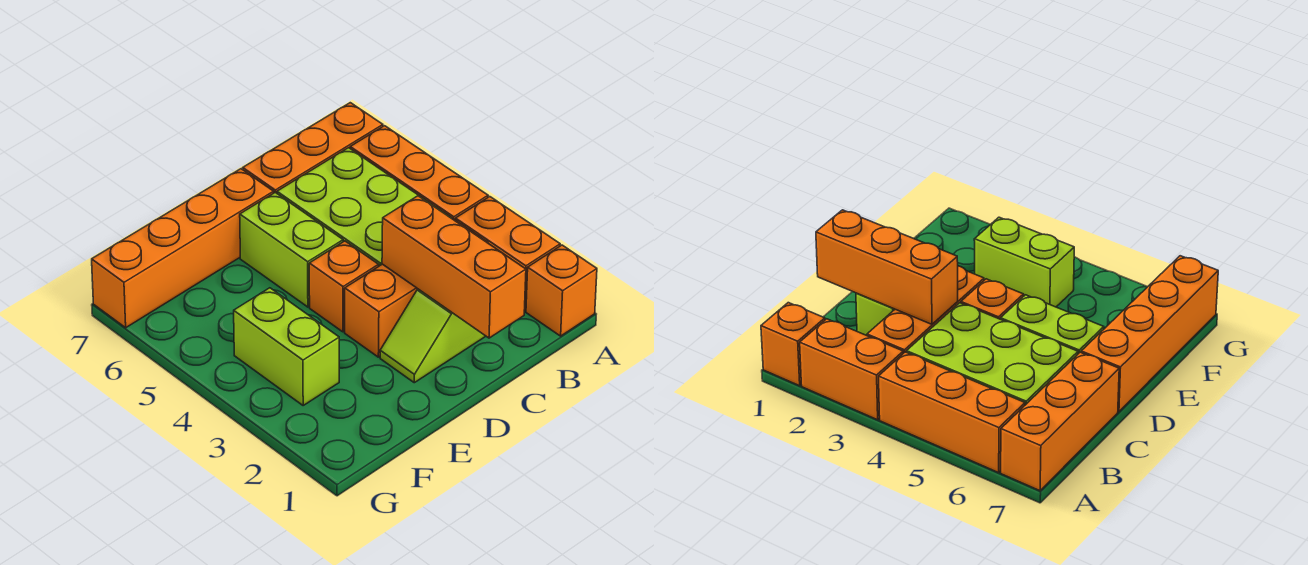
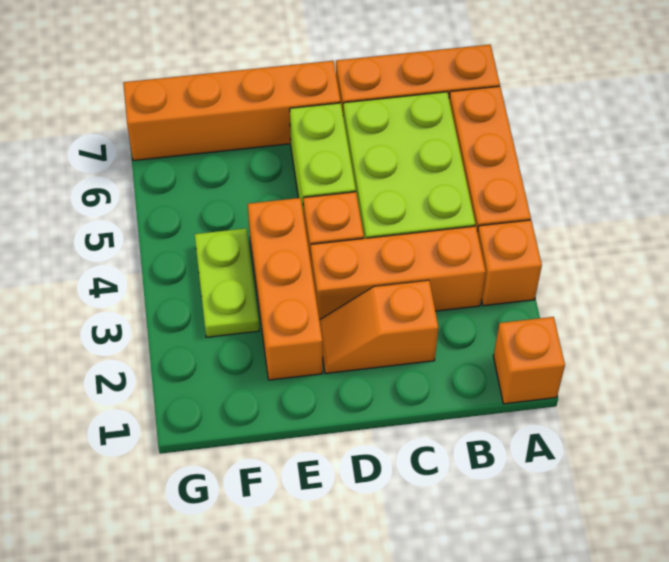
orange brick A2:A3 level 1 -> orange brick A3 level 1
orange brick C1:C3 level 2 -> orange brick E2:E4 level 1
lime slope C2:D2 level 1 top C -> orange slope C2:D2 level 1 top C
lime brick F3:F4 level 1 -> lime plate F3:F4 level 1

